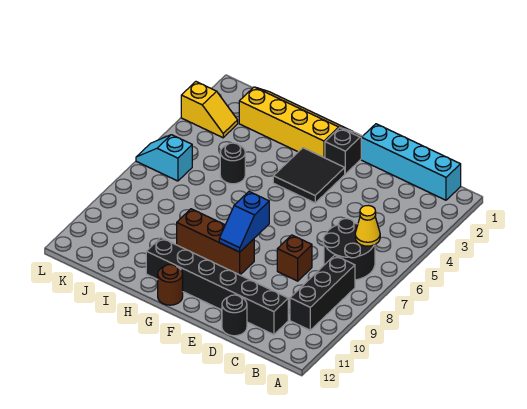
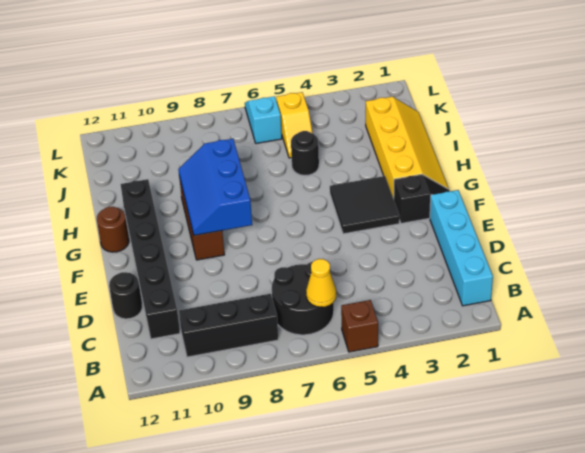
brown brick D8 level 1 -> brown brick A5 level 1
blue slope F8:F9 level 2 top 8 -> blue slope F8:H9 level 2 top 8
yellow slope K3:L3 level 1 top L -> yellow slope J5:K5 level 1 top K

